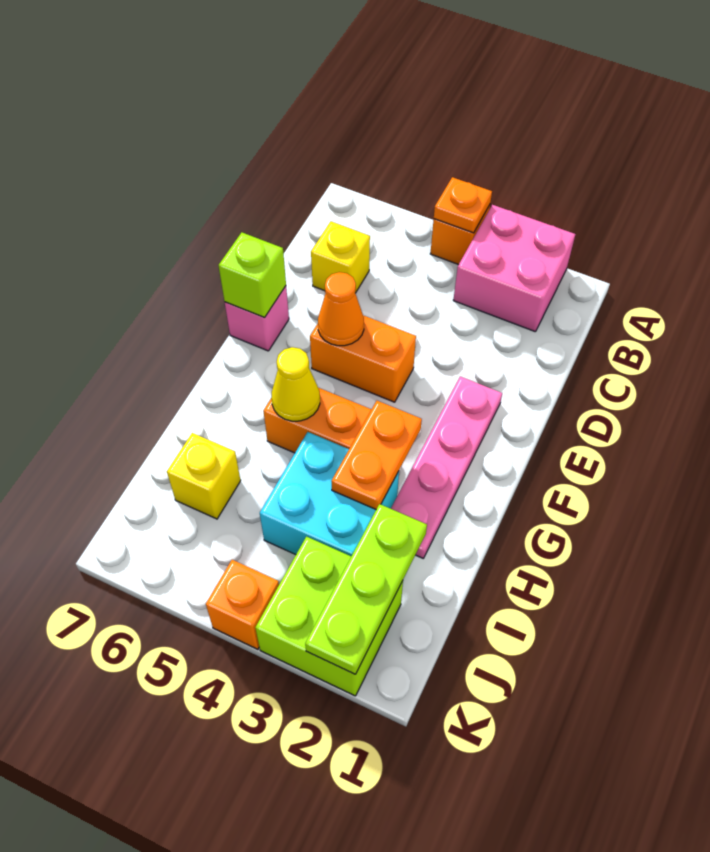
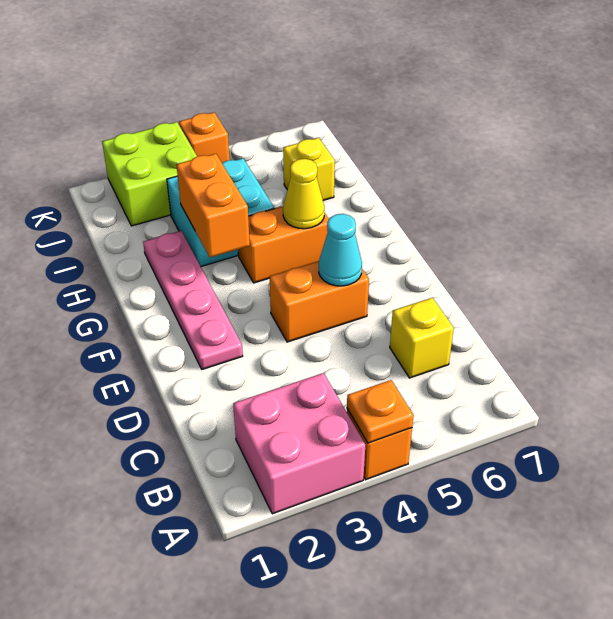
orange cone E5 level 2 -> cyan cone E5 level 2
pink brick E7 level 1 -> none
lime brick E7 level 2 -> none
orange plate G3:H3 level 2 -> orange brick G3:H3 level 2
lime plate I2:K2 level 2 -> none

